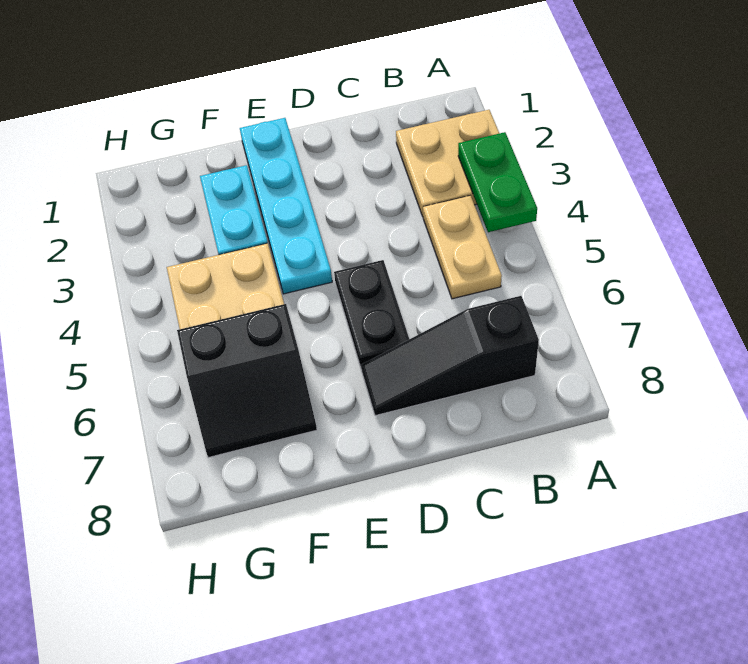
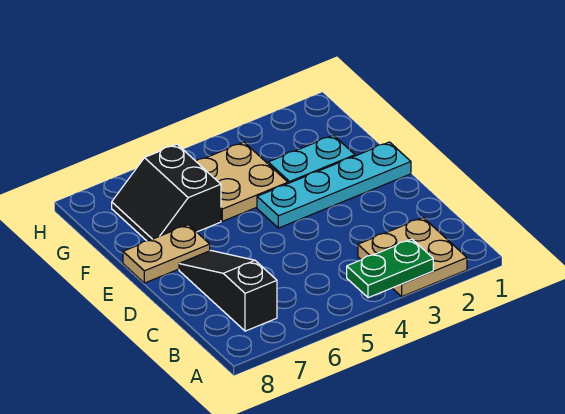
tan plate B4:B5 level 1 -> tan plate E7:E8 level 1
black plate D5:D6 level 1 -> none

